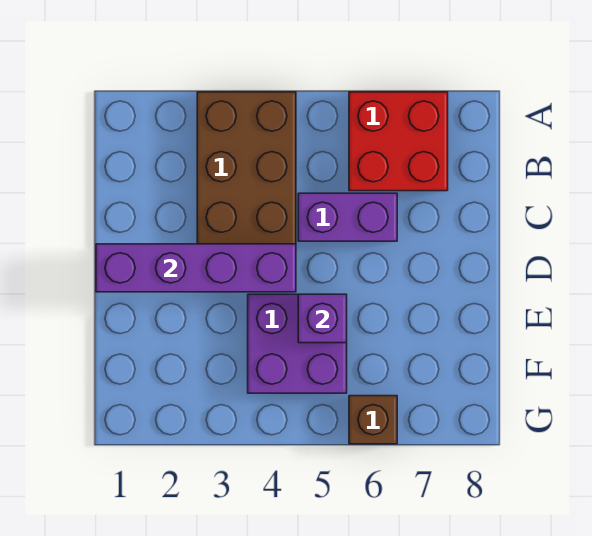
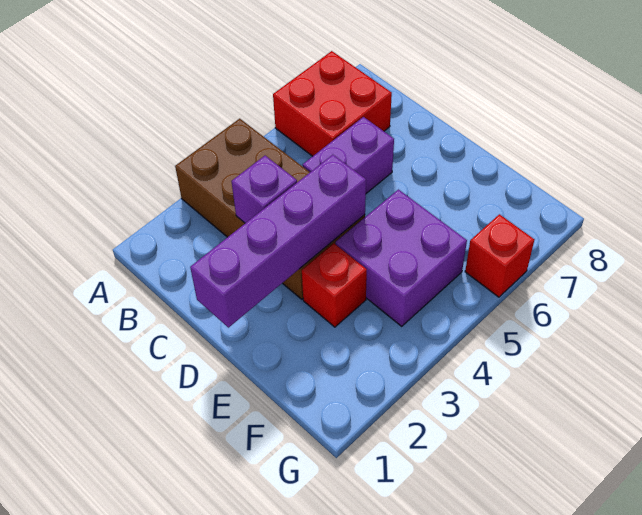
none -> red brick E3 level 1
purple brick E5 level 2 -> purple brick C3 level 2
brown brick G6 level 1 -> red brick G6 level 1

